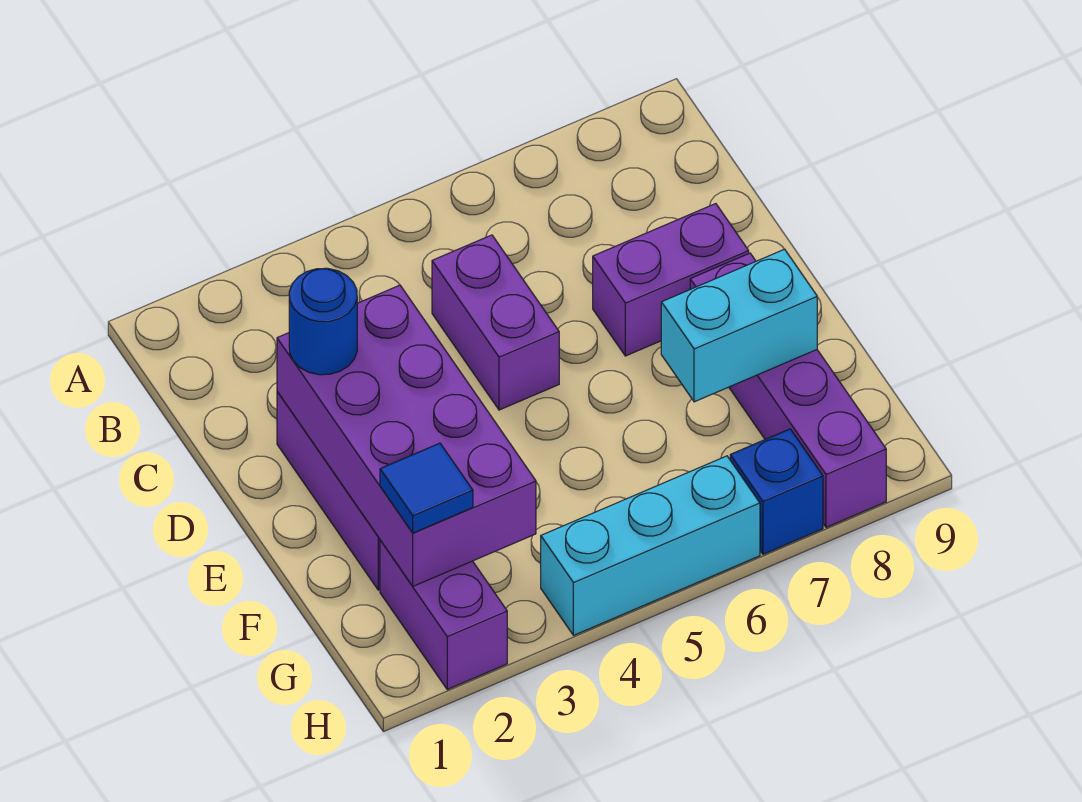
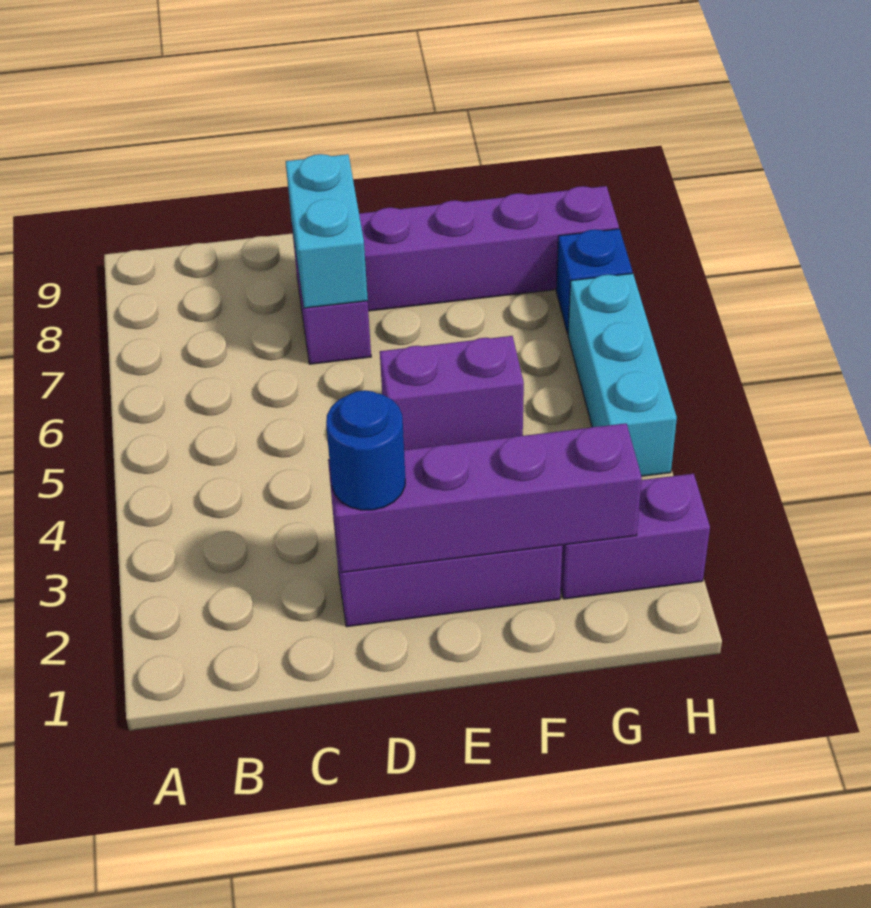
purple brick C5:D5 level 1 -> purple brick E5:F5 level 1
purple brick D2:G3 level 2 -> purple brick D2:G2 level 2
cyan brick F7:F8 level 2 -> cyan brick D7:D8 level 2
blue tile G2 level 3 -> none

